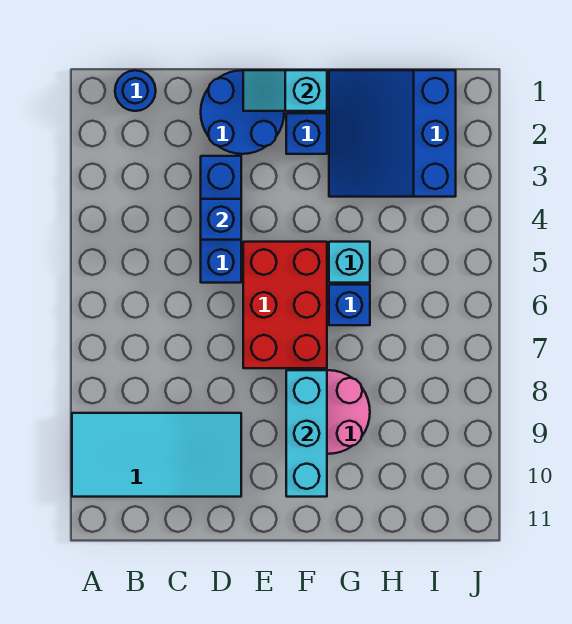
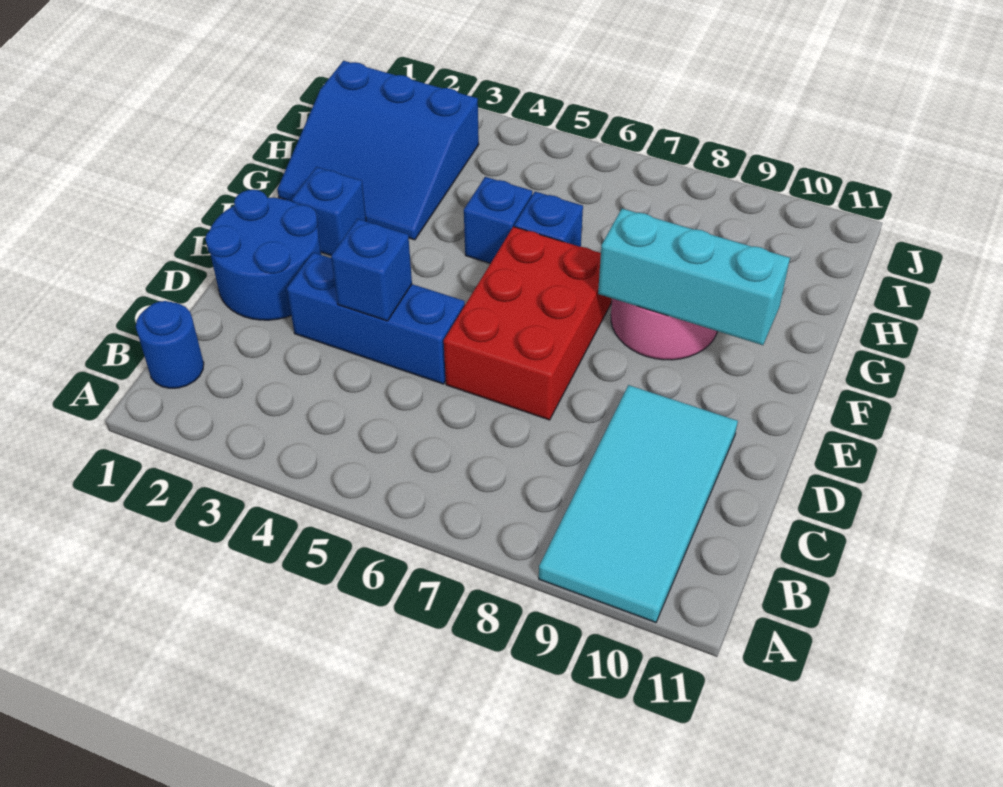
cyan slope E1:F1 level 2 top F -> none
red brick E5:F7 level 1 -> red brick D6:F7 level 1
cyan brick G5 level 1 -> blue brick G5 level 1

